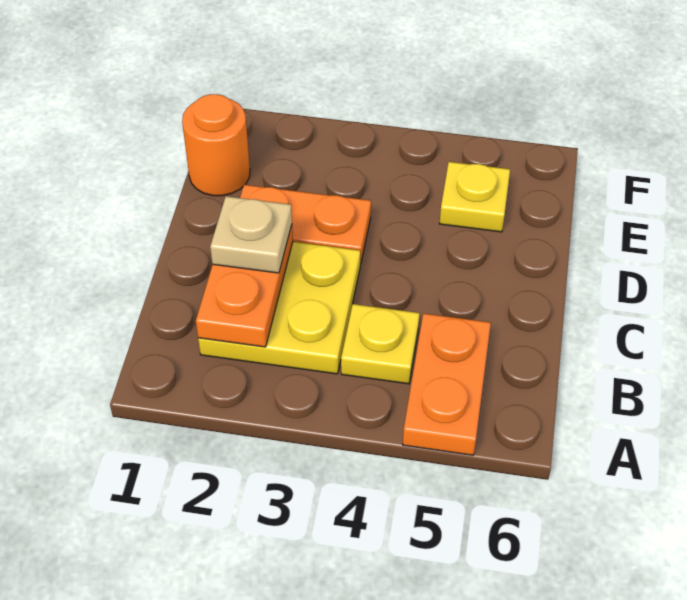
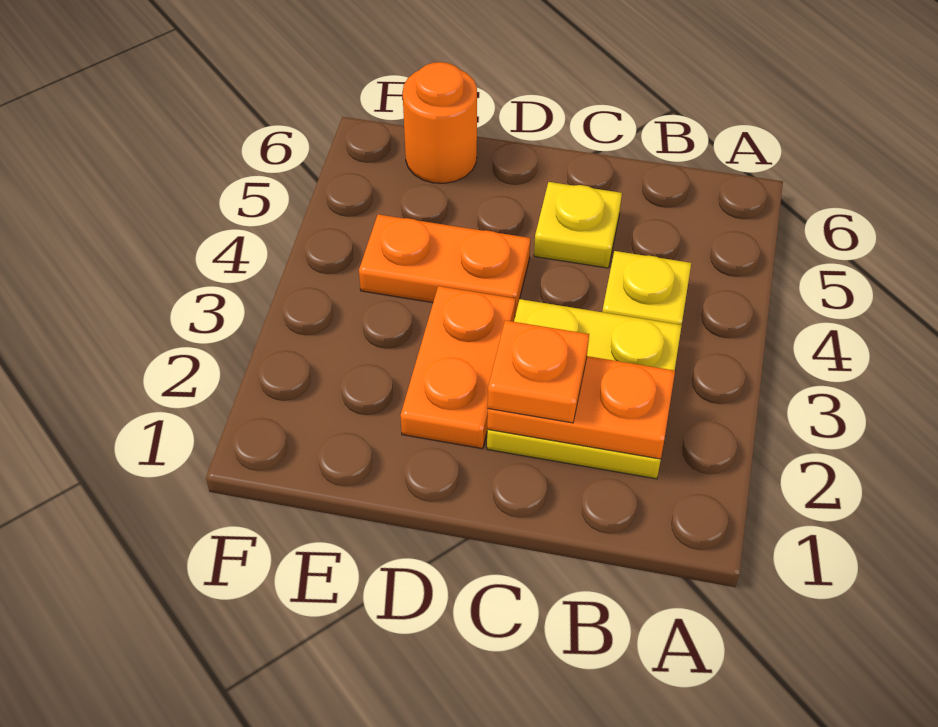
orange plate A5:B5 level 1 -> orange plate D4:E4 level 1
tan plate C2 level 3 -> orange plate C2 level 3
orange round brick E1 level 1 -> orange round brick E6 level 1
yellow plate E5 level 1 -> yellow plate C5 level 1

